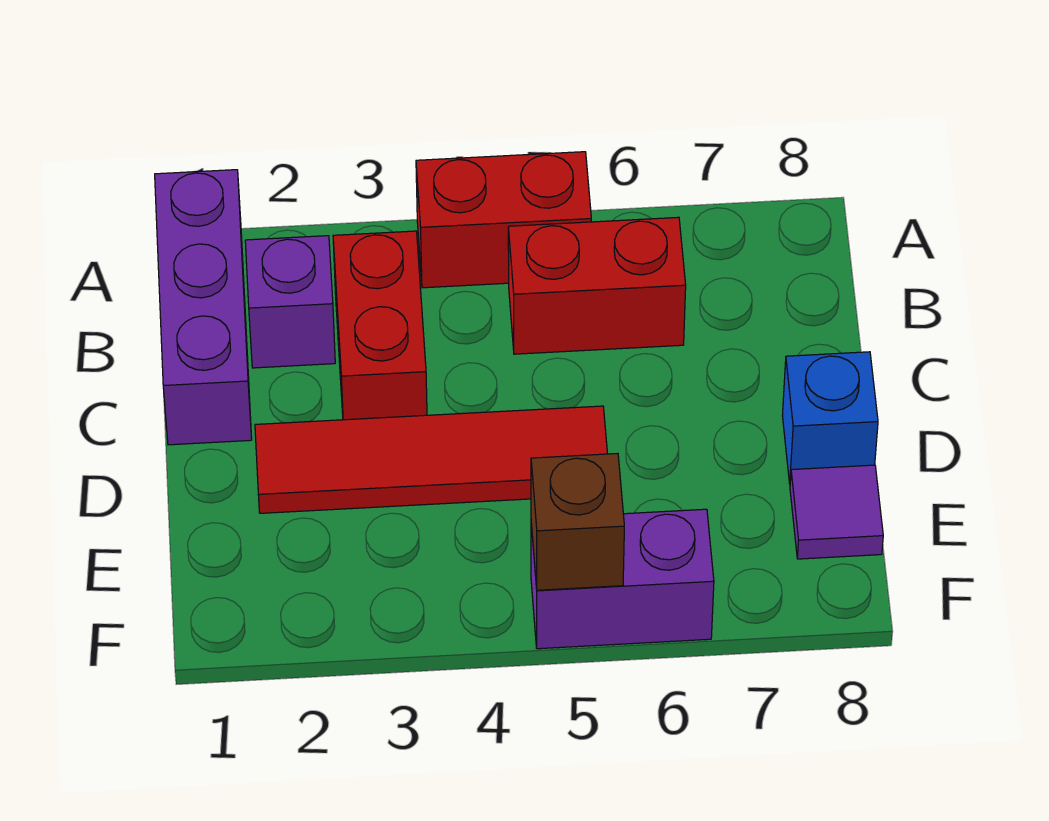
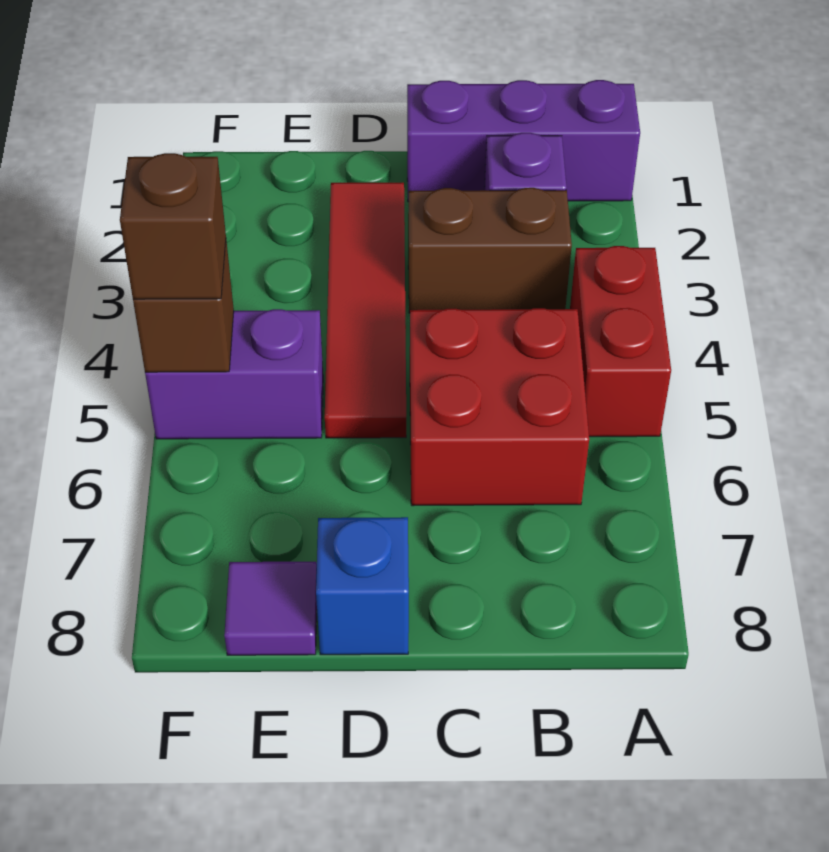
red brick B3:C3 level 1 -> brown brick B3:C3 level 1
red brick B5:B6 level 1 -> red brick B5:C6 level 1
purple brick F5:F6 level 1 -> purple brick E5:F5 level 1
none -> brown brick F5 level 3

